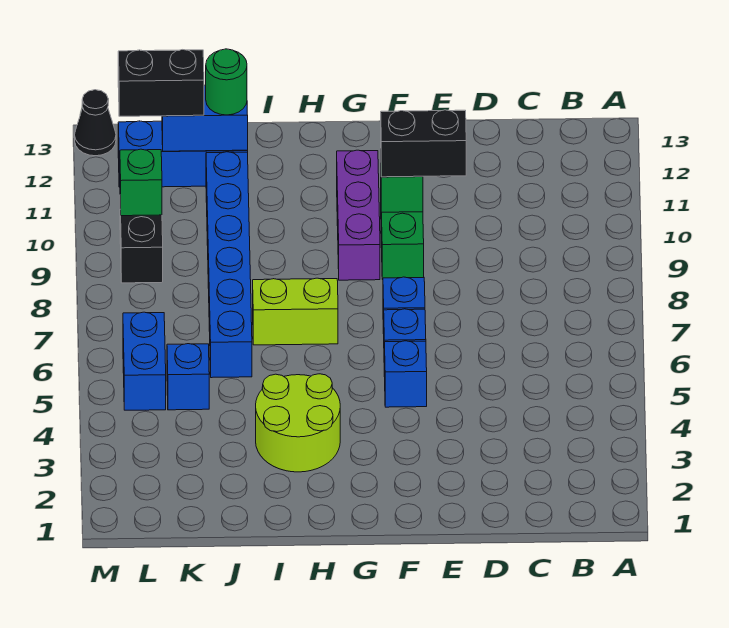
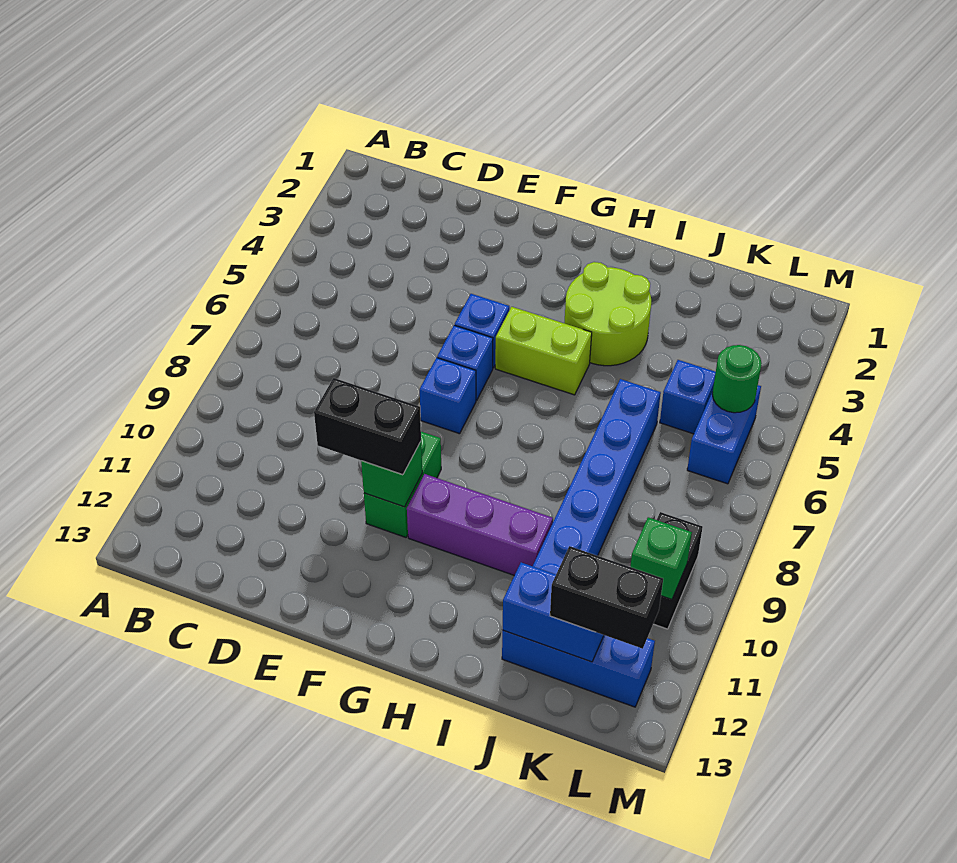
purple brick G9:G11 level 1 -> purple brick G10:I10 level 1
lime brick H7:I7 level 1 -> lime brick G5:H5 level 1
green round brick J12 level 3 -> green round brick L5 level 2
black cone M13 level 1 -> none

